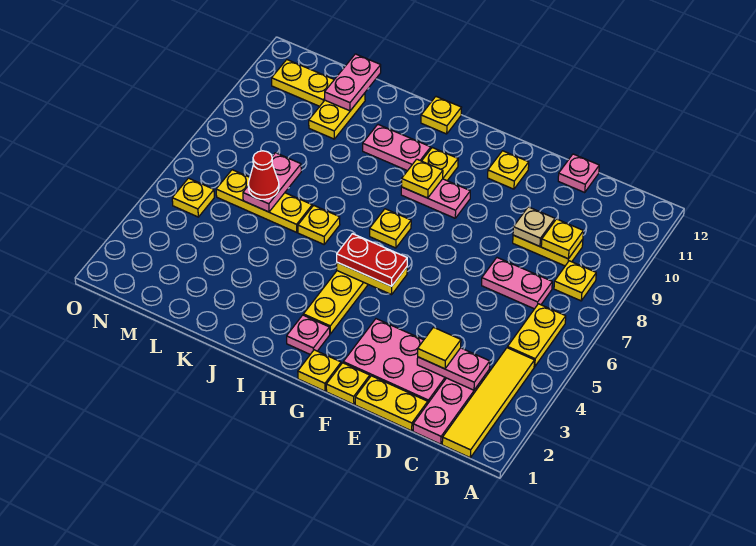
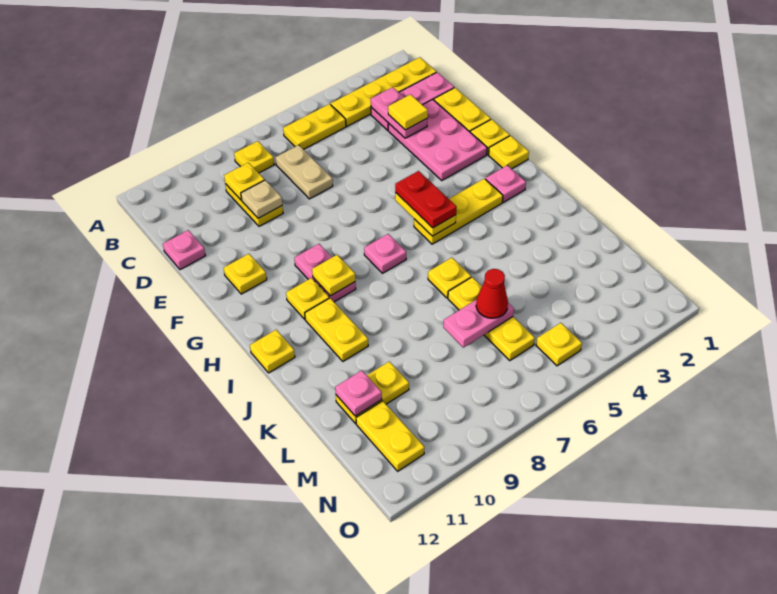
yellow tile B1:B4 level 1 -> yellow plate B1:B4 level 1
pink plate C7:D7 level 1 -> tan plate C7:D7 level 1
yellow plate H7 level 1 -> pink plate H7 level 1
pink plate I10:J10 level 1 -> yellow plate I10:J10 level 1
pink plate L11:L12 level 2 -> pink plate L11 level 2

